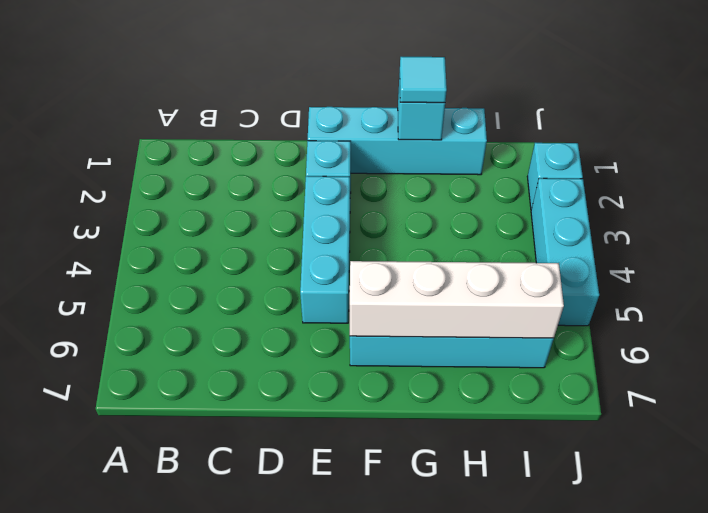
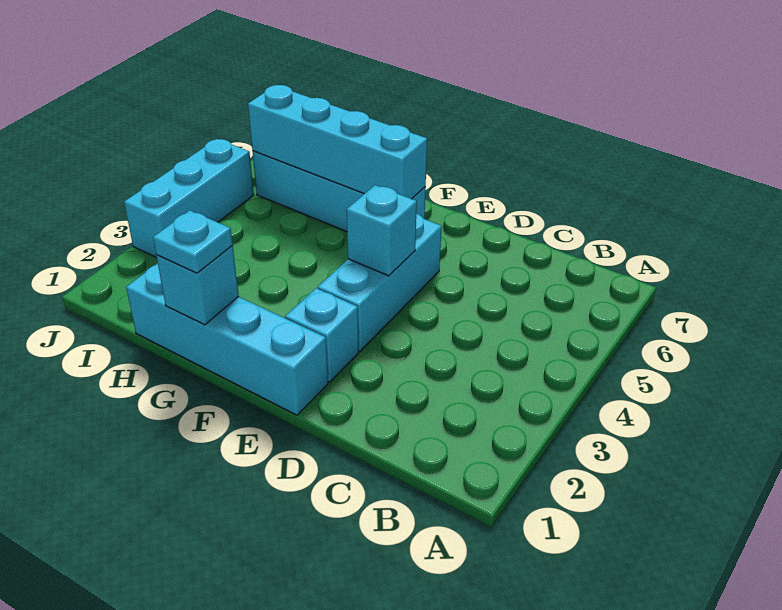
white brick F6:I6 level 2 -> cyan brick F6:I6 level 2
cyan tile G1 level 3 -> cyan plate G1 level 3
cyan brick J2 level 1 -> cyan brick E4 level 2

